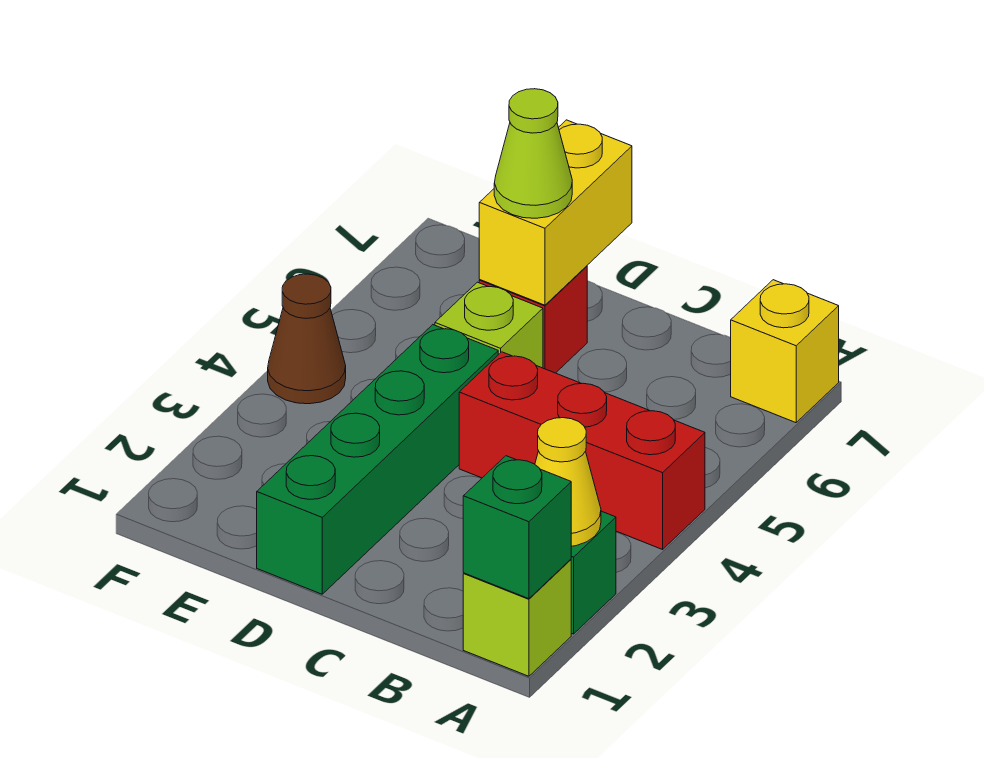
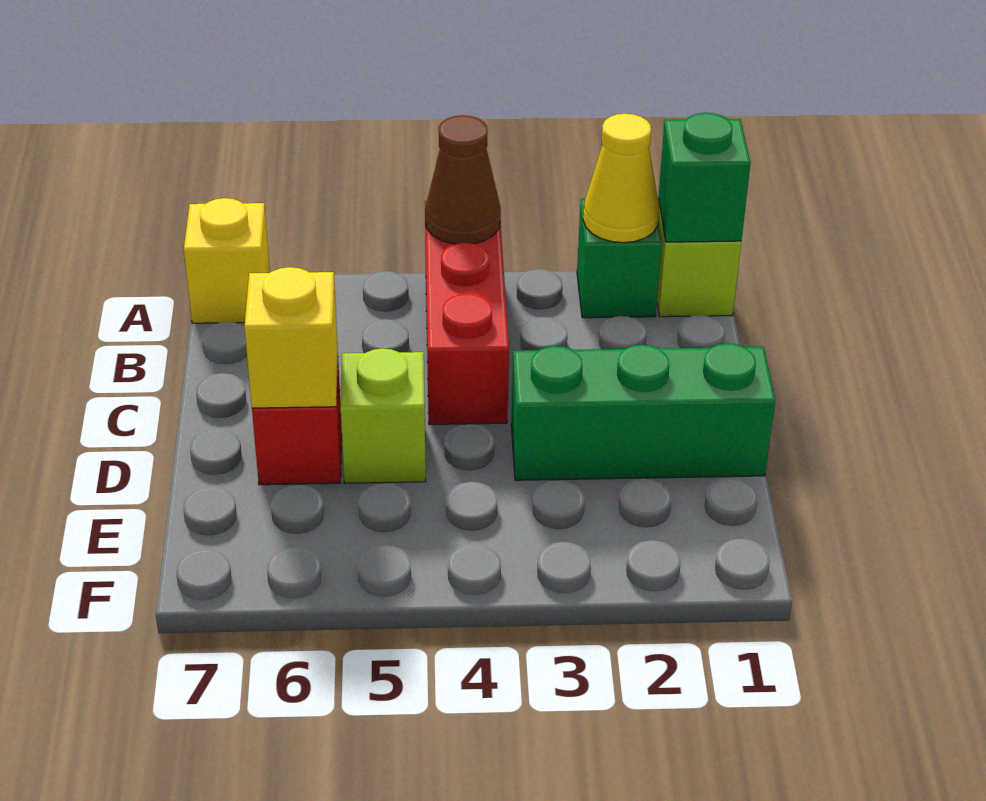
green brick D1:D4 level 1 -> green brick D1:D3 level 1
yellow brick D6:D7 level 2 -> yellow brick D6 level 2
lime cone D6 level 3 -> none
brown cone F4 level 1 -> brown cone A4 level 2

